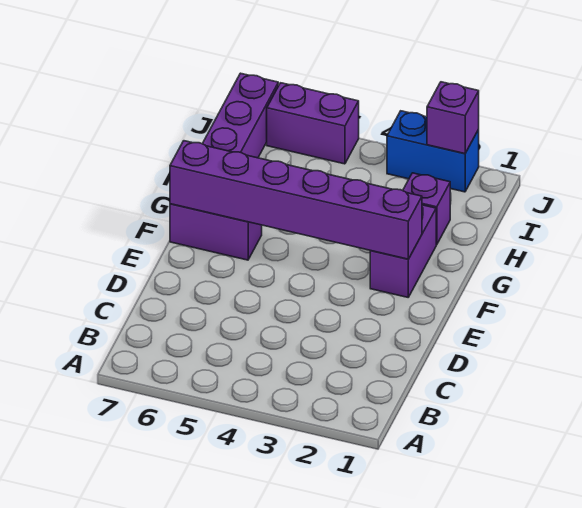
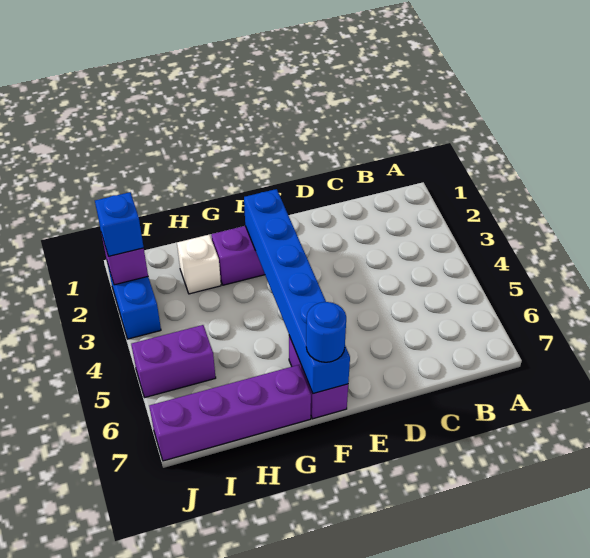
purple brick F2:F7 level 2 -> blue brick F2:F7 level 2
none -> blue round brick F7 level 3
purple brick H2 level 1 -> white brick H2 level 1
none -> blue brick J2 level 3
purple brick J5:J6 level 1 -> purple brick I5:J5 level 1

